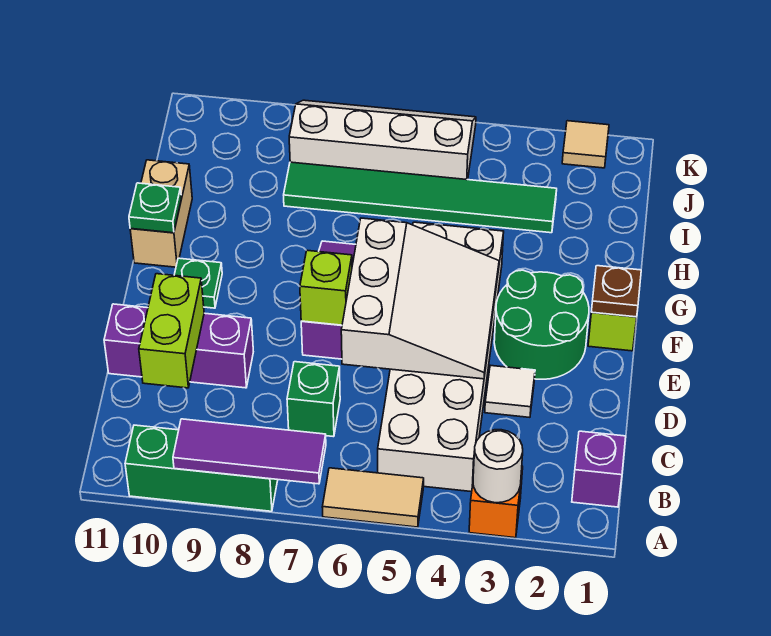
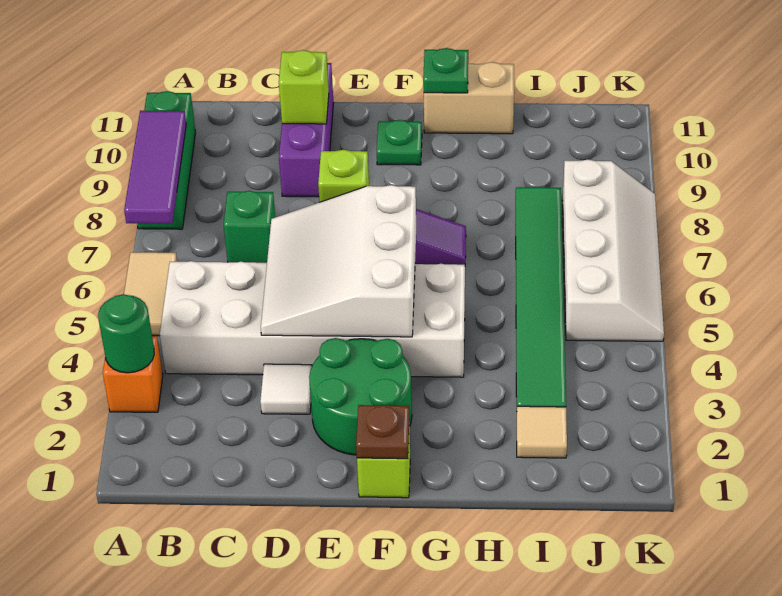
white round brick A3 level 2 -> green round brick A3 level 2
purple brick B1 level 1 -> none
lime brick C10:D10 level 2 -> lime brick D10 level 2
white slope D4:F6 level 2 top 6 -> white slope D4:F6 level 2 top F
tan tile K2 level 1 -> tan tile I2 level 1

